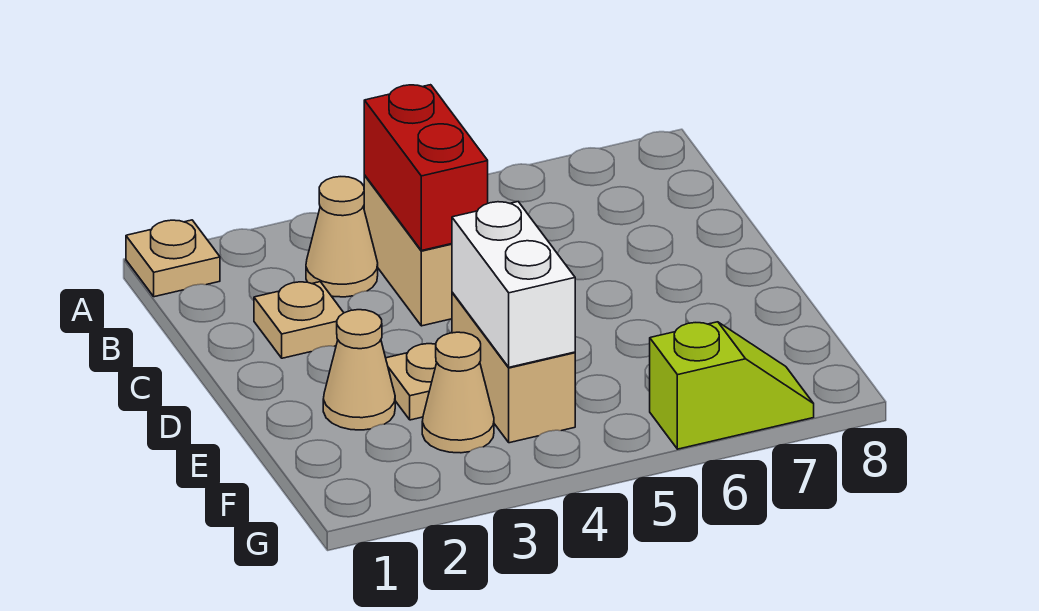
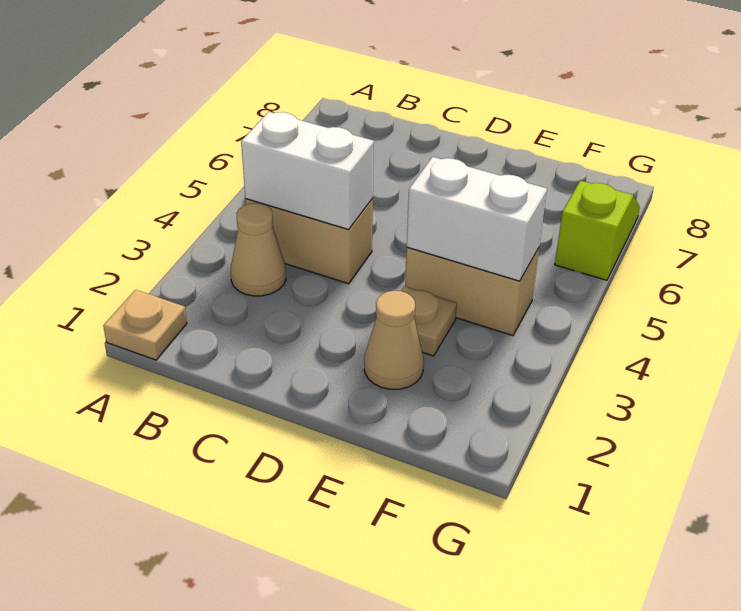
red brick B4:C4 level 2 -> white brick B4:C4 level 2
tan plate C2 level 1 -> none
tan cone F3 level 1 -> none

